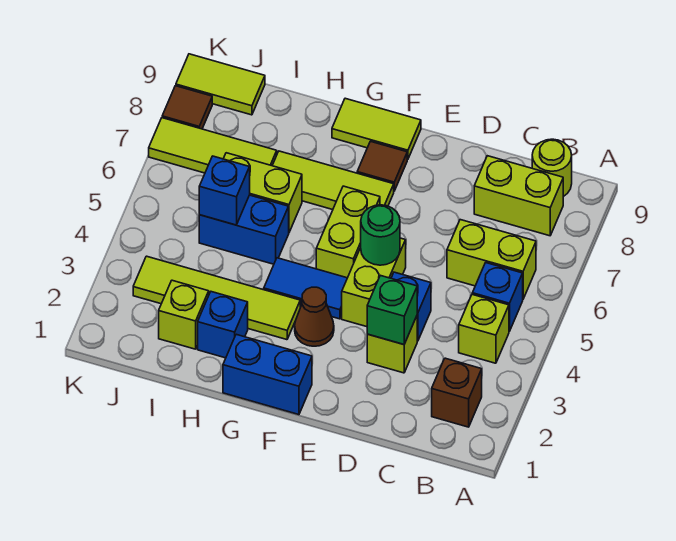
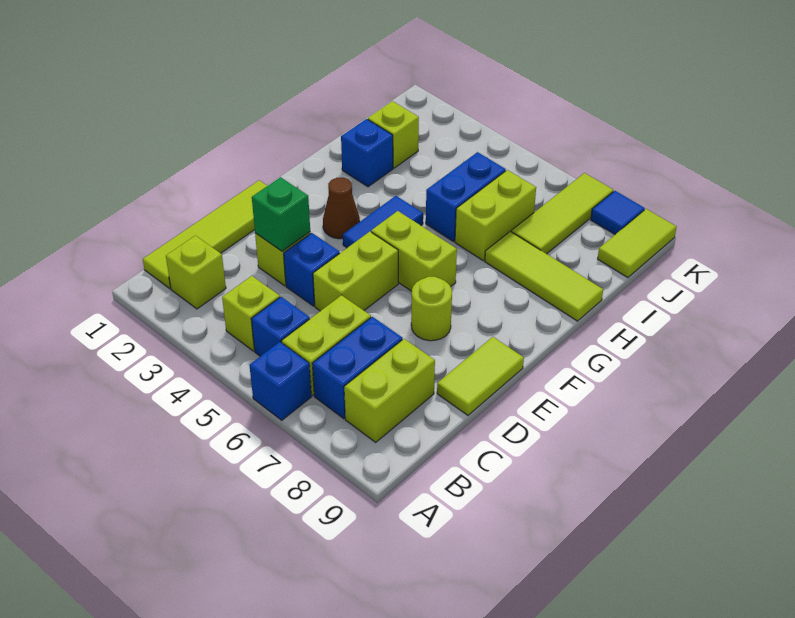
brown brick B2 level 1 -> lime brick B2 level 1
lime round brick B9 level 1 -> lime round brick E7 level 1
lime brick E4:E5 level 1 -> lime brick D5:E5 level 1
green round brick E5 level 2 -> none
blue brick F1:G1 level 1 -> blue brick B7:C7 level 1
lime tile F7:H7 level 1 -> lime tile H7:H9 level 1
brown tile F8 level 1 -> none
lime tile F9:G9 level 1 -> lime tile D9:E9 level 1
lime tile G3:J3 level 1 -> lime tile B1:E1 level 1
blue brick I5 level 2 -> blue brick A6 level 1
brown tile K8 level 1 -> blue tile K8 level 1

